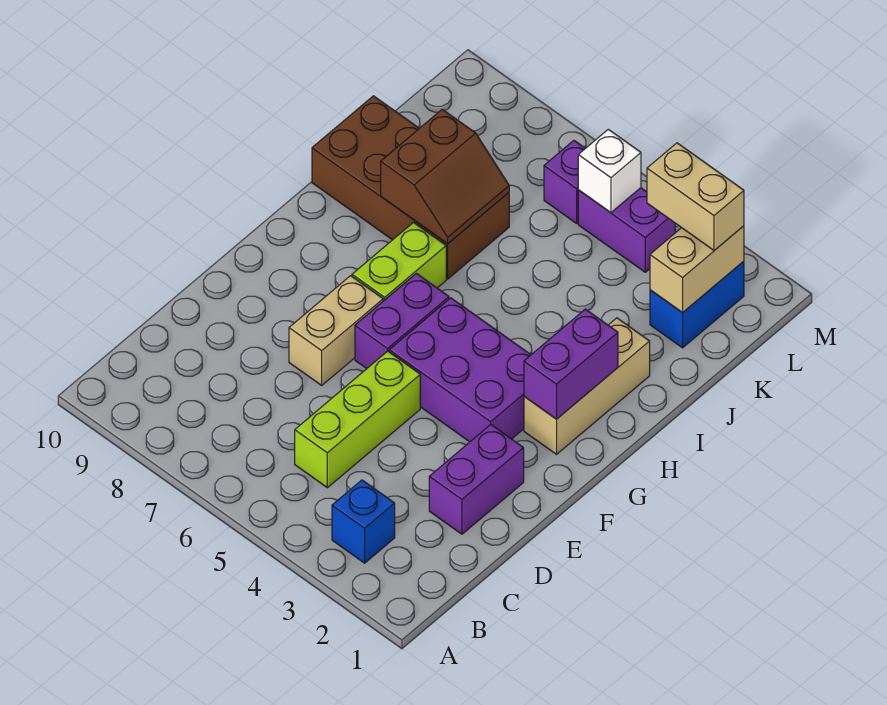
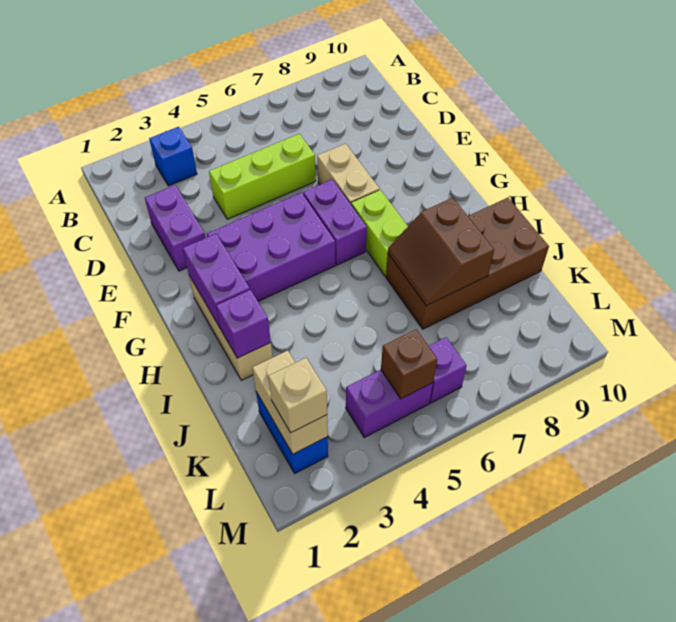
lime brick C5:E5 level 1 -> lime brick D4:D6 level 1
none -> purple brick I2 level 2
tan brick L2:L3 level 3 -> tan brick L2 level 3
white brick L5 level 2 -> brown brick L5 level 2

